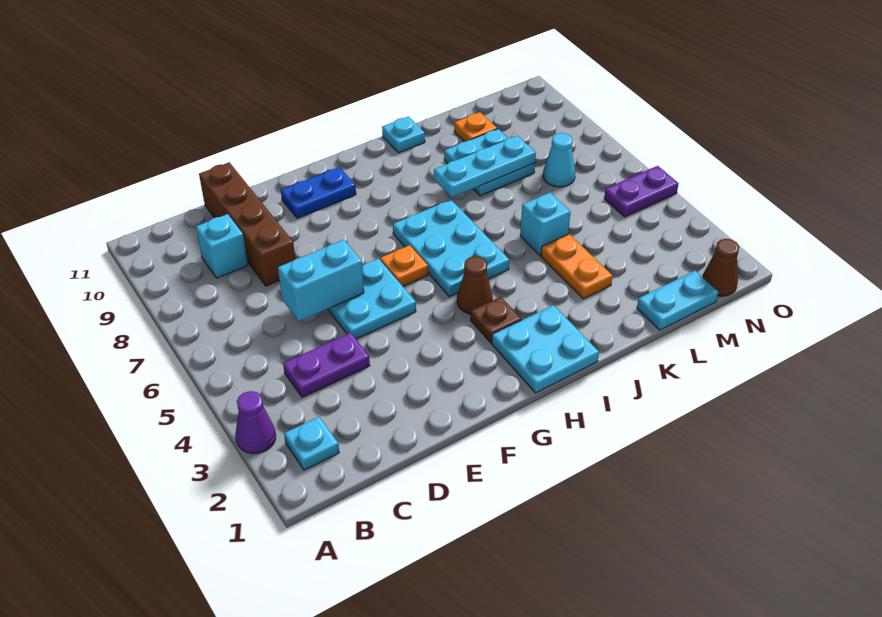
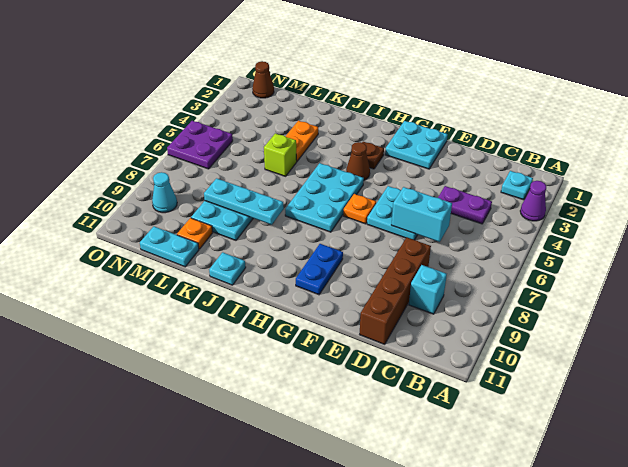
blue plate F10:G10 level 1 -> blue plate G9:G10 level 1
cyan plate H1:I2 level 1 -> cyan plate F1:G2 level 1
cyan brick K5 level 1 -> lime brick K5 level 1
cyan plate L1:M1 level 1 -> cyan plate L11:M11 level 1
cyan cone M7 level 1 -> cyan cone N9 level 1
purple plate N5:O5 level 1 -> purple plate N5:O6 level 1

